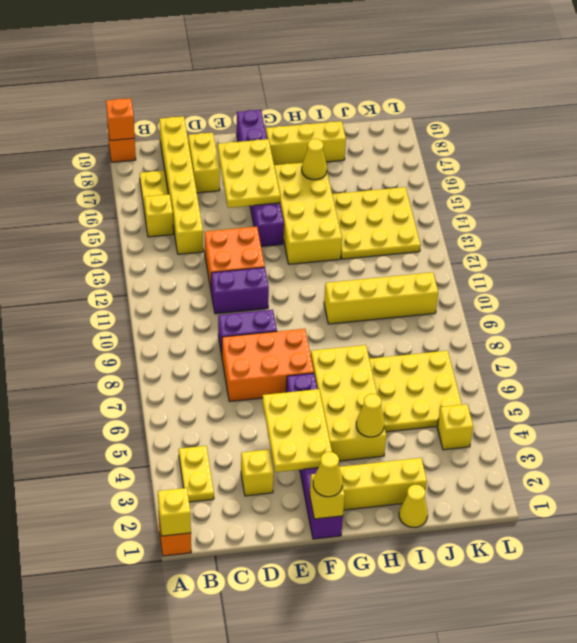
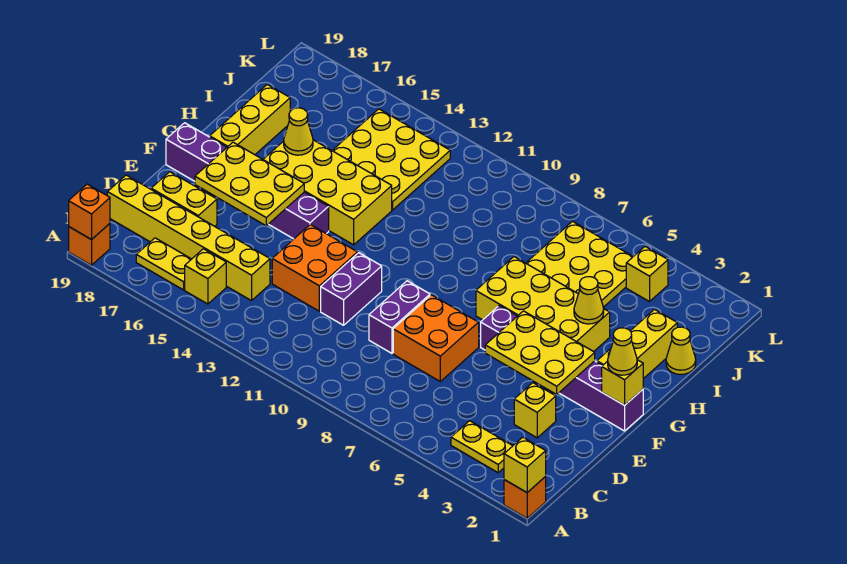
orange brick D7:F8 level 1 -> orange brick D7:E8 level 1
yellow brick H10:K10 level 1 -> none

